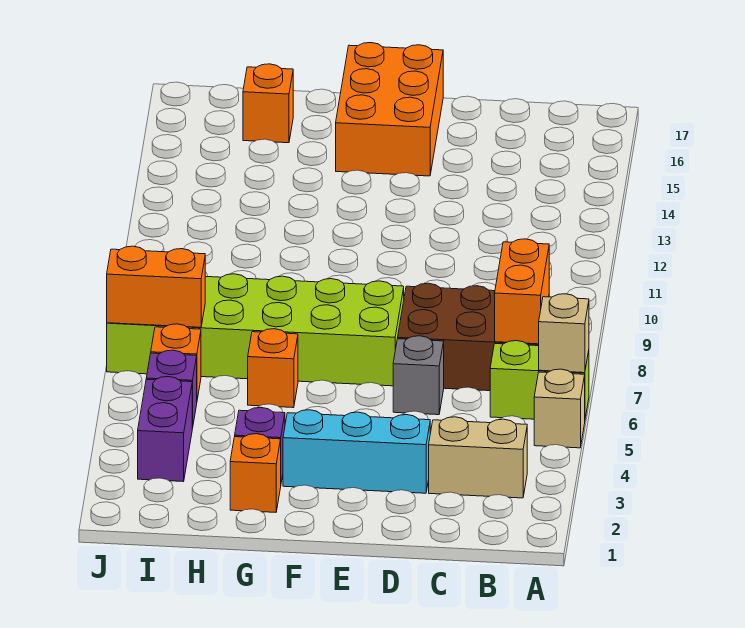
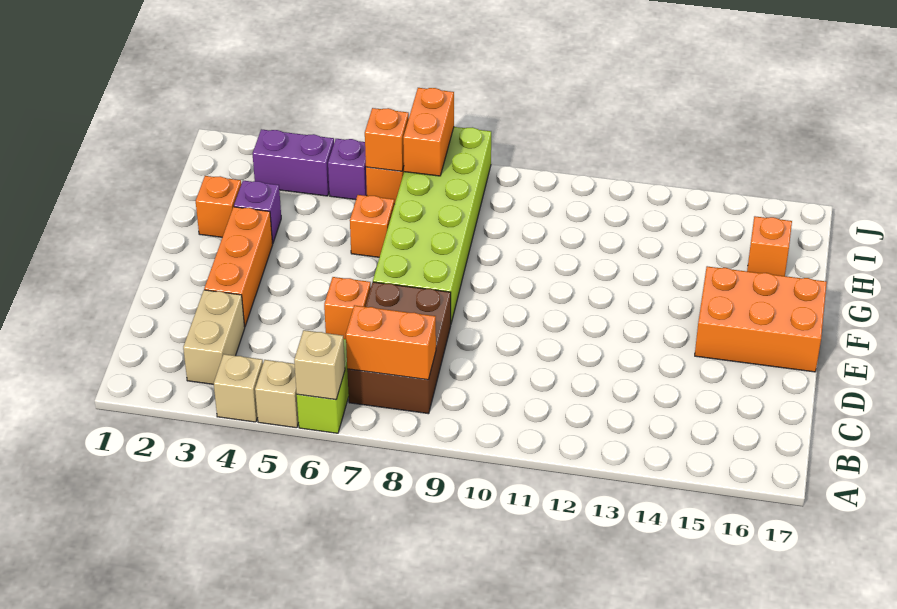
none -> tan brick A4 level 1
cyan brick D3:F3 level 1 -> orange brick D3:F3 level 1
grey brick D6 level 1 -> orange brick D6 level 1
none -> orange brick I6 level 2

